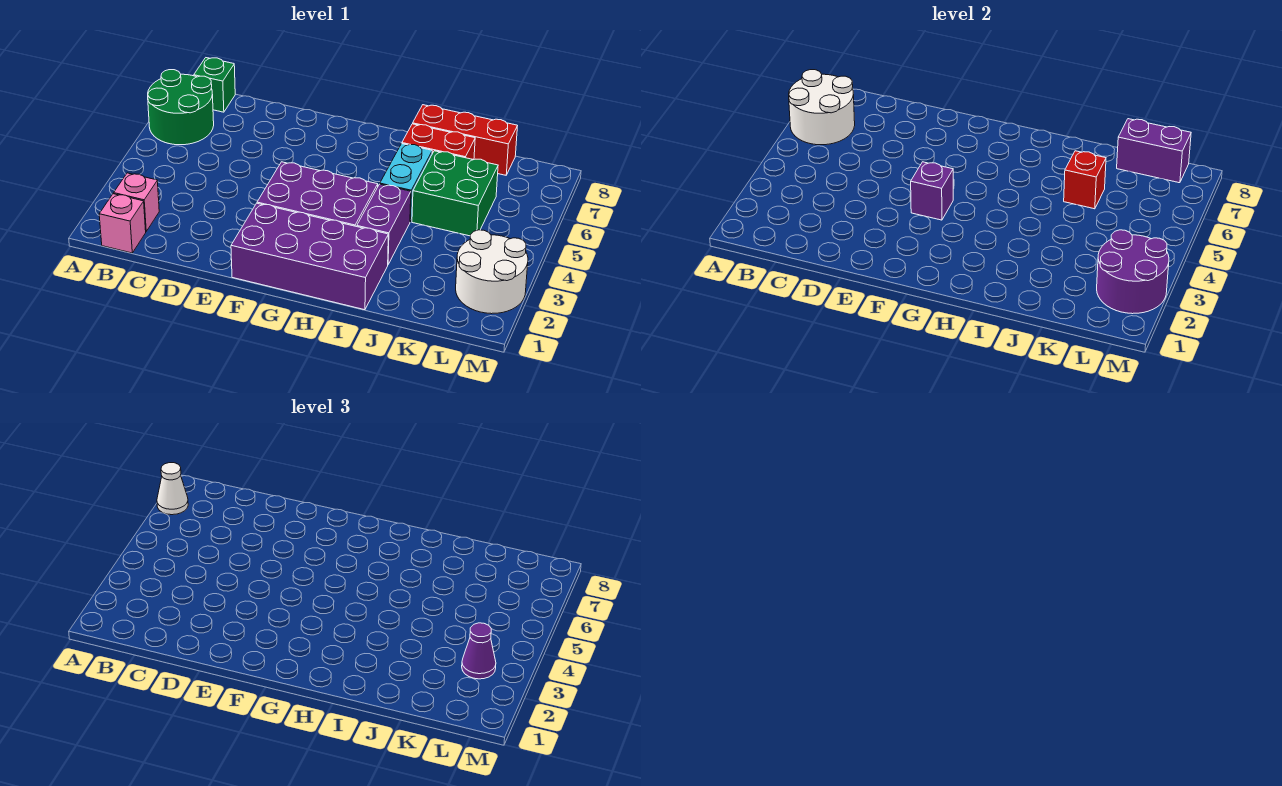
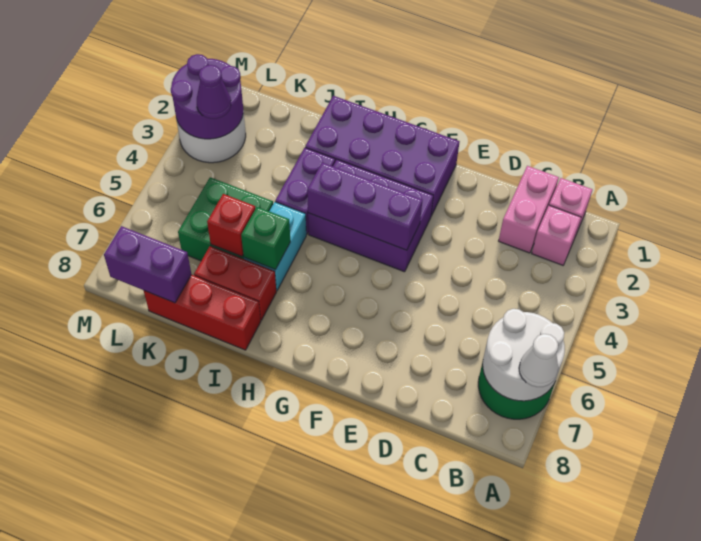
green brick B8 level 1 -> green brick I6 level 2
none -> pink brick C1:C2 level 1
purple brick F4 level 2 -> purple brick F4:H4 level 2

